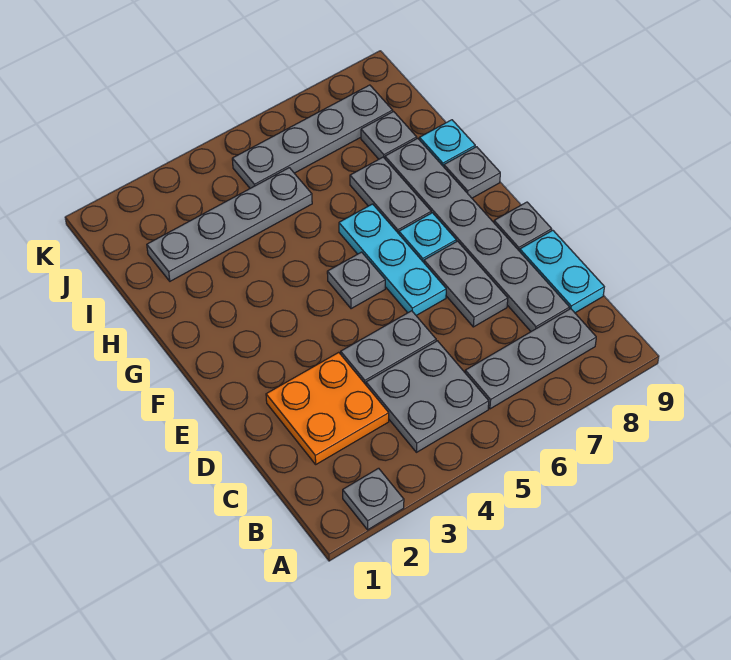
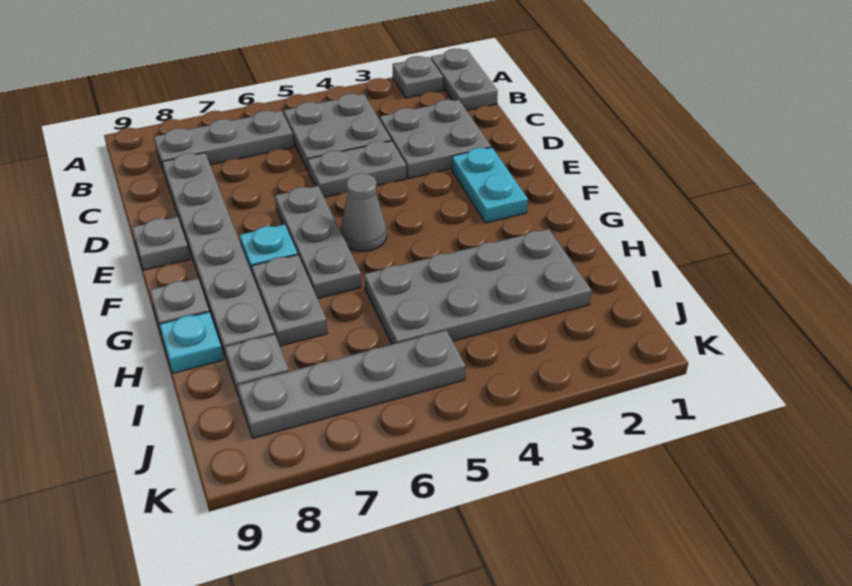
orange plate C2:D3 level 1 -> grey plate C2:D3 level 1
cyan plate C9:D9 level 1 -> cyan plate E2:F2 level 1
grey plate D7:E7 level 1 -> grey plate A1:B1 level 1
cyan plate E6:G6 level 1 -> grey plate E6:G6 level 1
grey plate F5 level 1 -> grey cone F5 level 1
grey plate I2:I5 level 1 -> grey plate H2:I5 level 1

